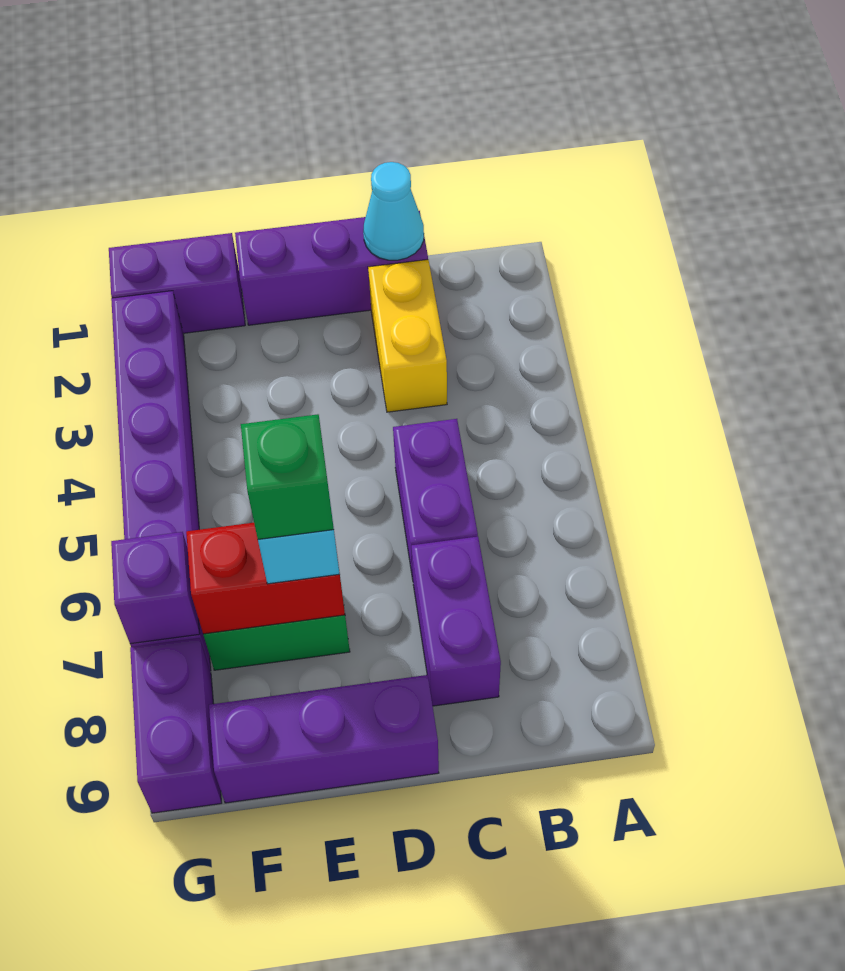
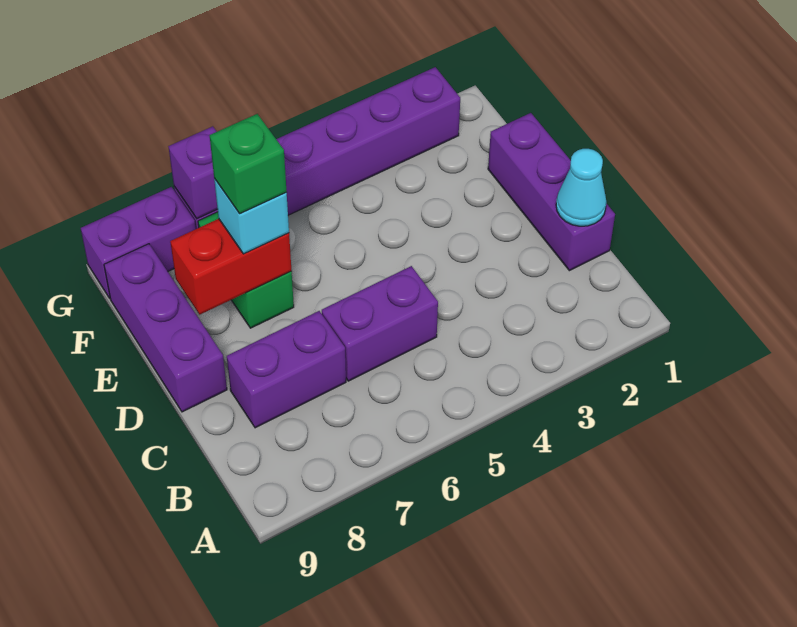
yellow brick C2:C3 level 1 -> none
red brick E7:F7 level 2 -> red brick E7:E8 level 2
purple brick F1:G1 level 1 -> none

